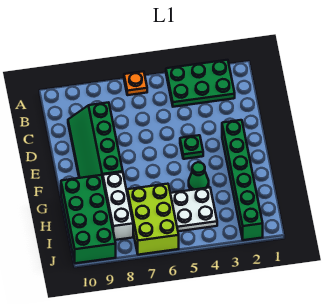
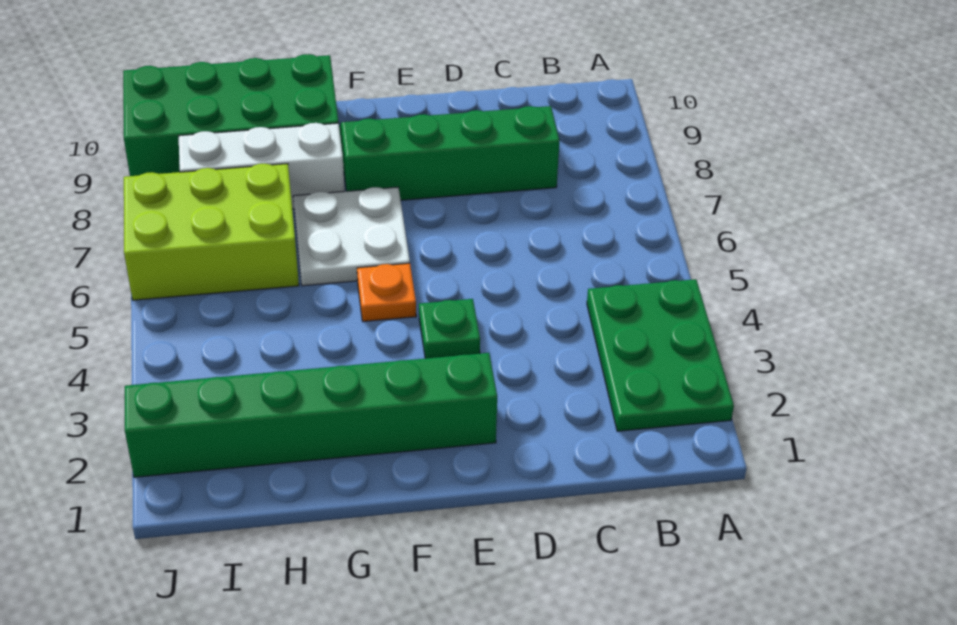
orange plate A6 level 1 -> orange plate F5 level 1
green cone G4 level 1 -> none
white plate H4:I5 level 1 -> white plate F6:G7 level 1

